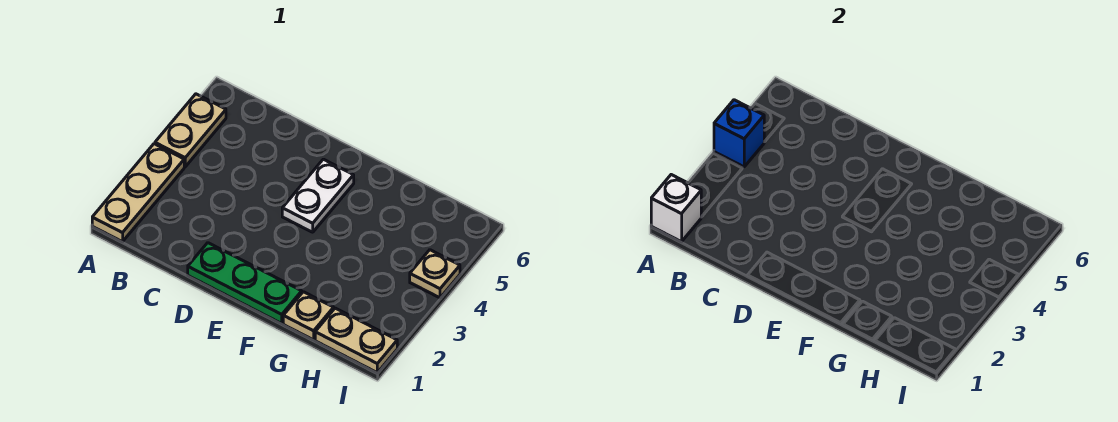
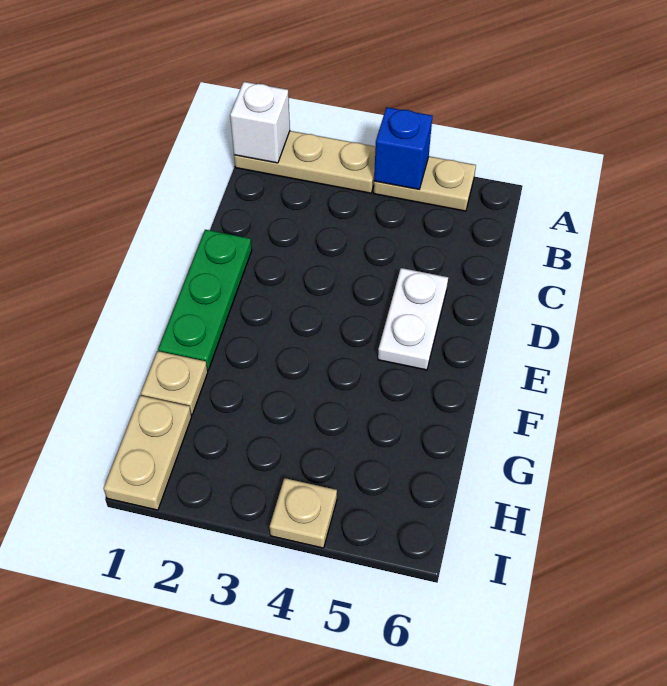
white plate E4:E5 level 1 -> white plate D5:E5 level 1

